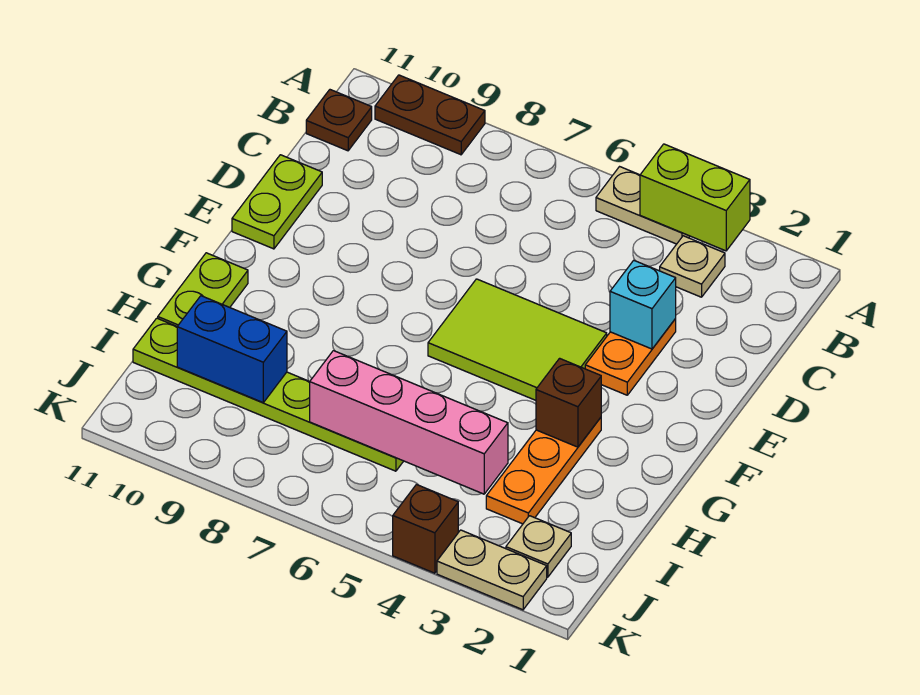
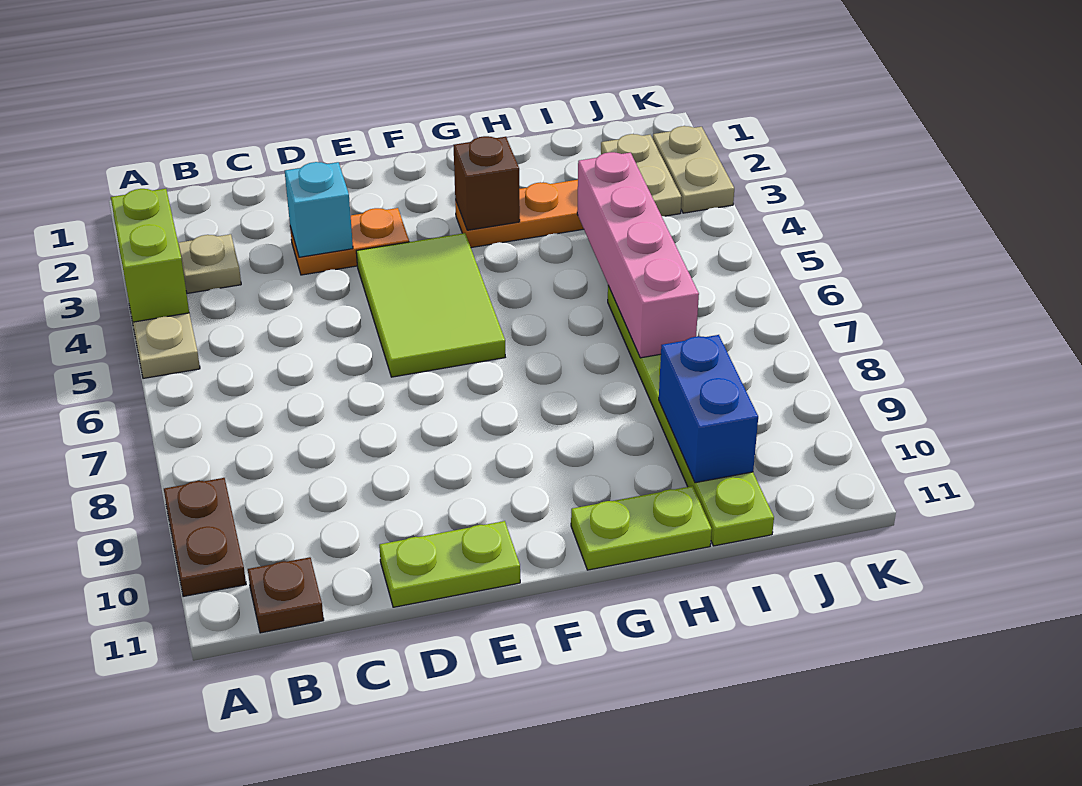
tan plate J2 level 1 -> tan plate J2:J3 level 1
brown brick K4 level 1 -> none

